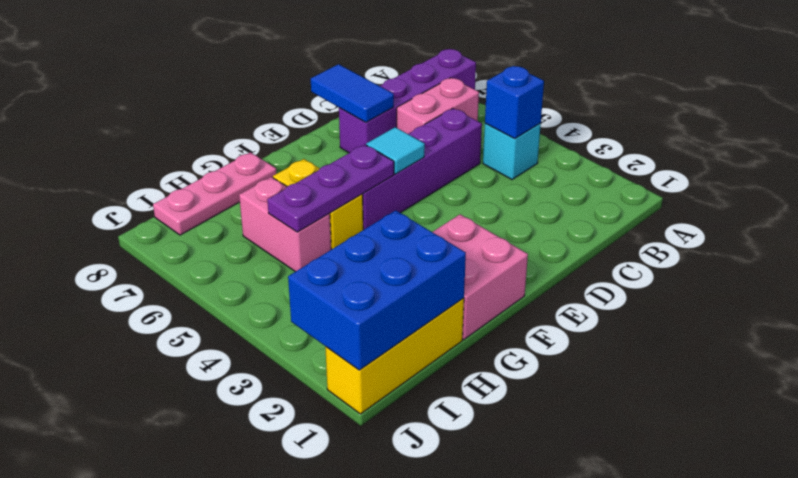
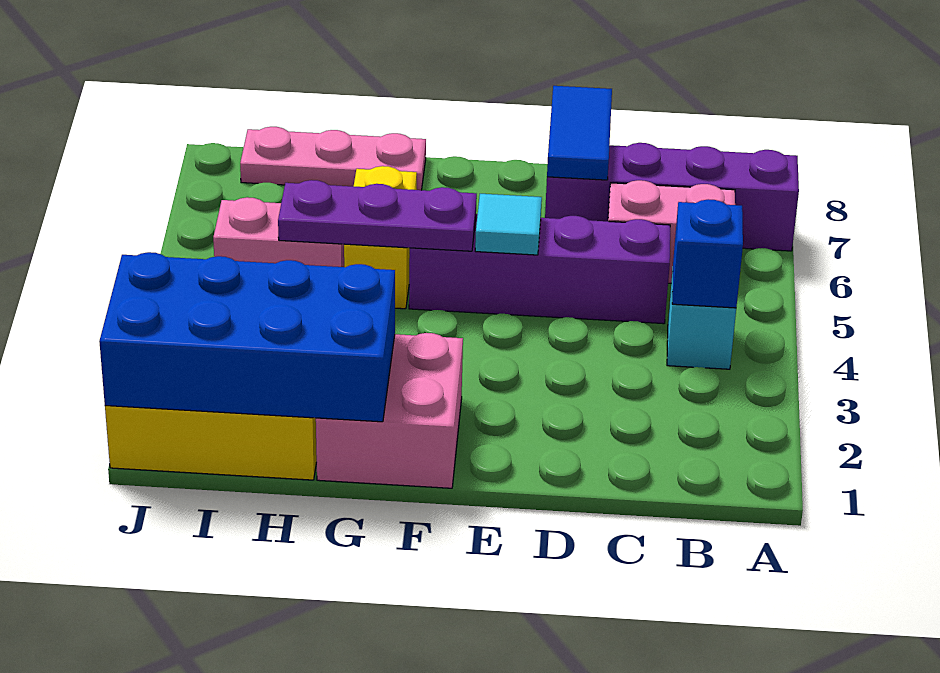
blue brick H1:J2 level 2 -> blue brick G1:J2 level 2
pink brick H5:H6 level 1 -> pink brick H5:I5 level 1

